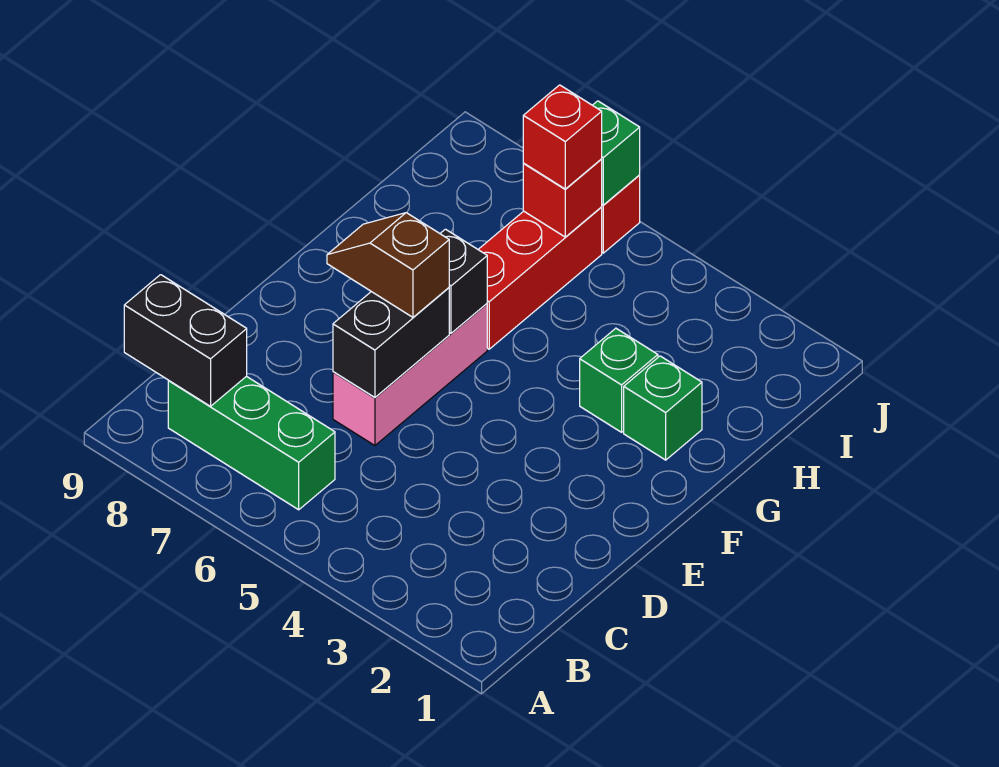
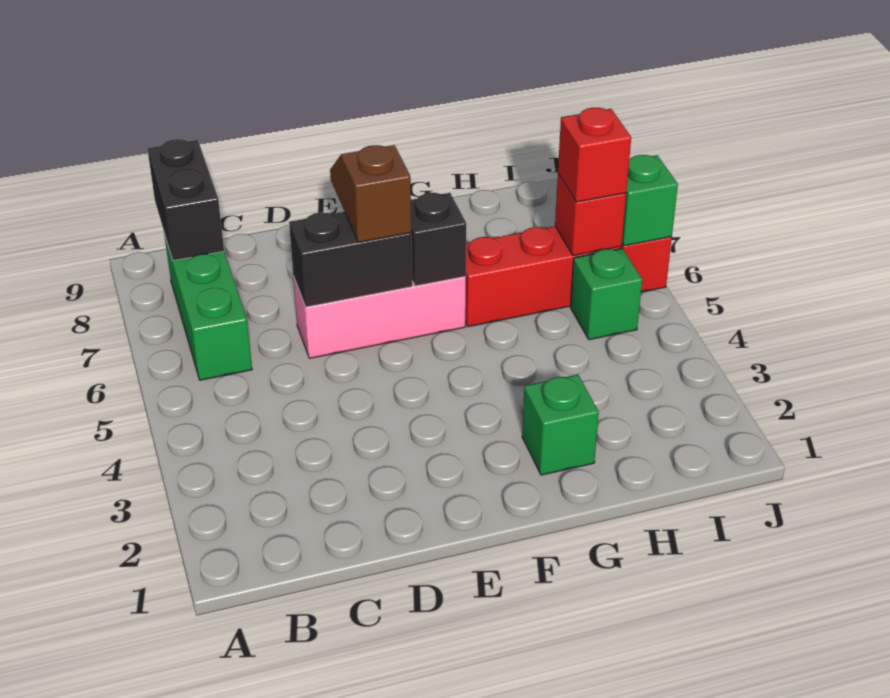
green brick G3 level 1 -> green brick I5 level 1

